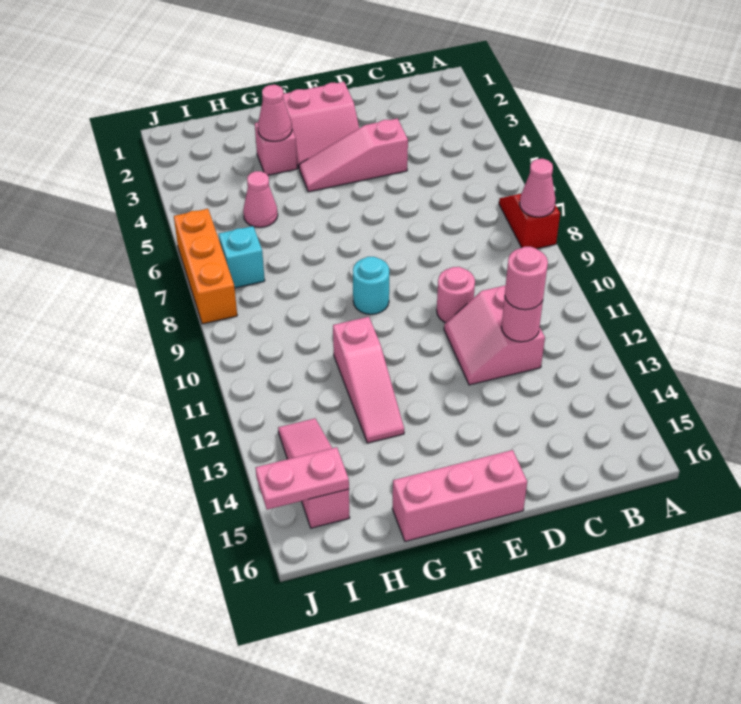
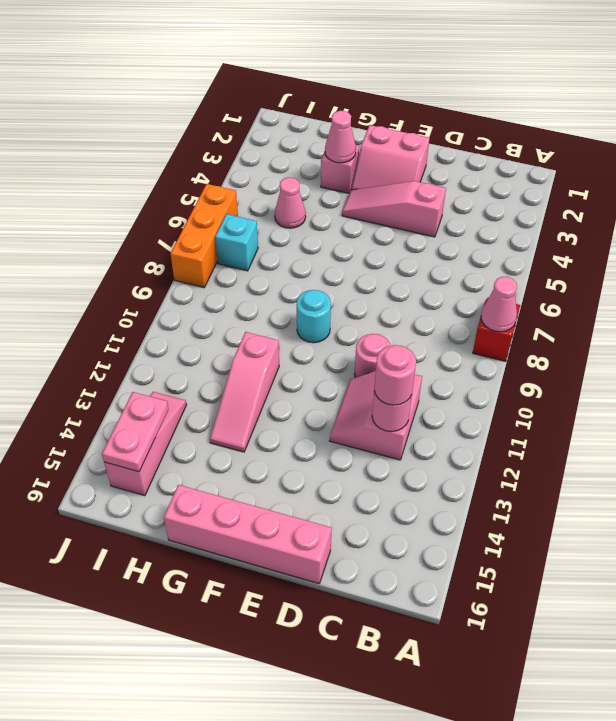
pink brick E16:G16 level 1 -> pink brick D16:G16 level 1
pink plate I15:J15 level 2 -> pink plate I14:I15 level 2

